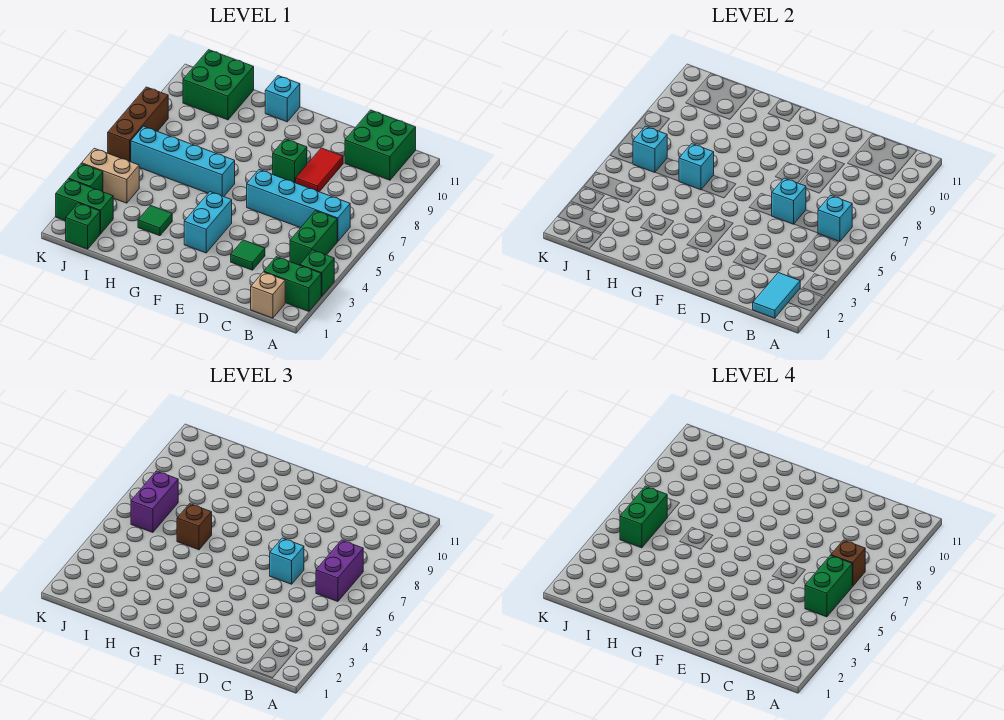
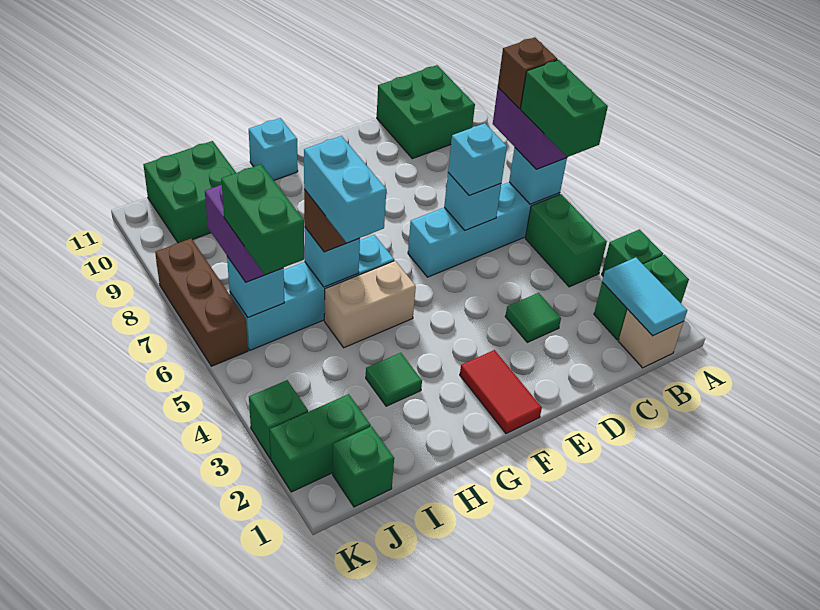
red tile D8:D9 level 1 -> red tile F1:F2 level 1
green brick E8 level 1 -> none
cyan brick F3:F4 level 1 -> cyan brick H5:H6 level 4
tan brick J4:K4 level 1 -> tan brick G5:H5 level 1

